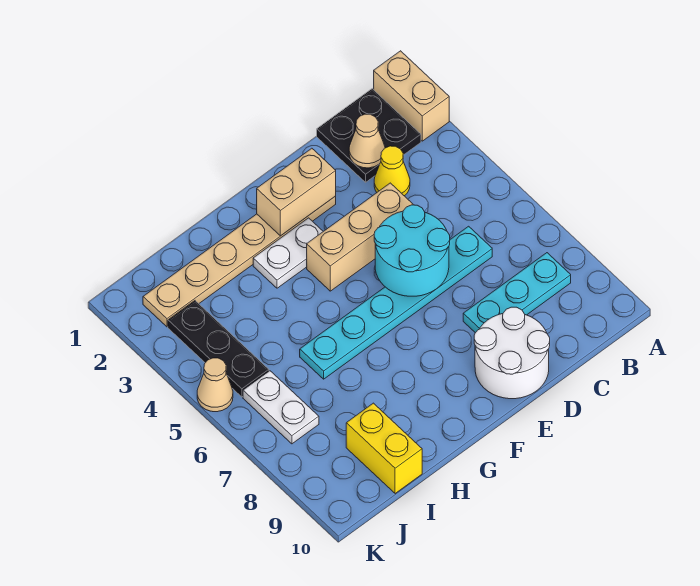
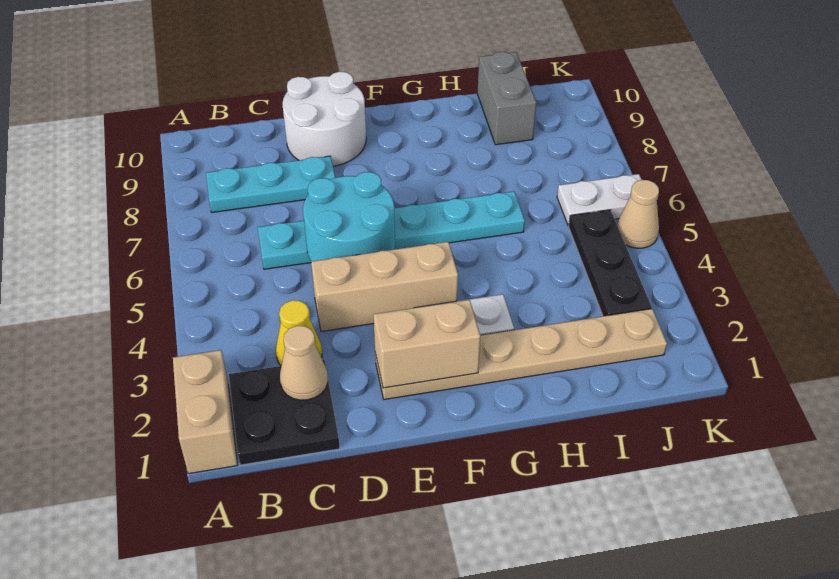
yellow brick I9:I10 level 1 -> grey brick I9:I10 level 1
white plate J6:J7 level 1 -> white plate J6:K6 level 1

